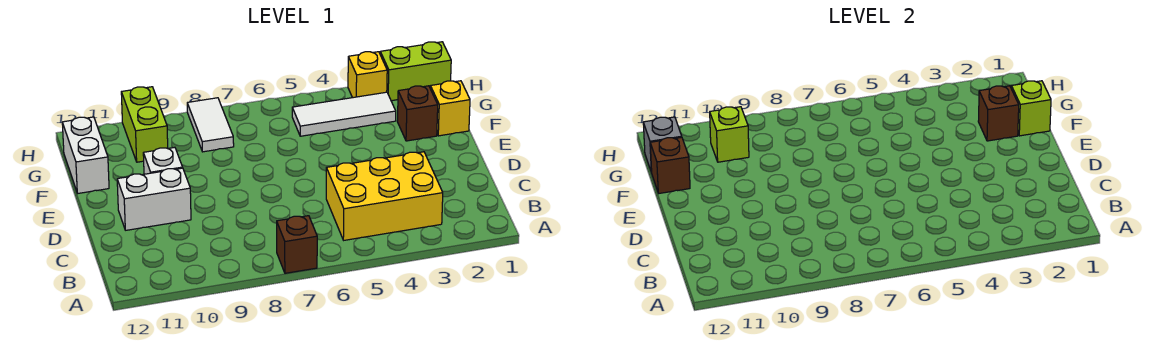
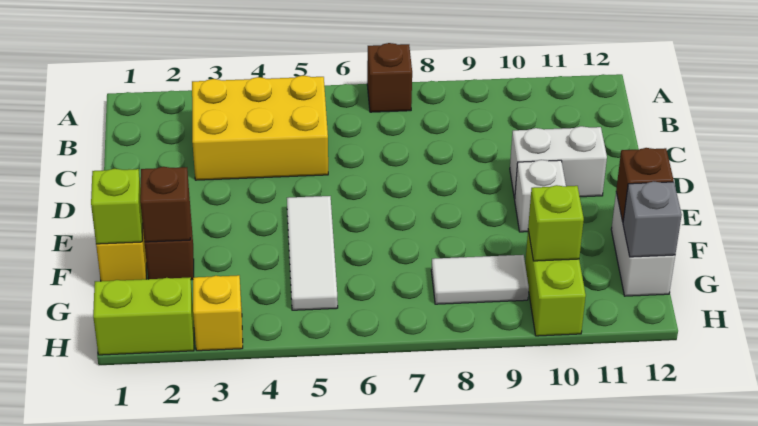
white tile G3:G5 level 1 -> white tile E5:G5 level 1
white tile G8:H8 level 1 -> white tile G8:G9 level 1

